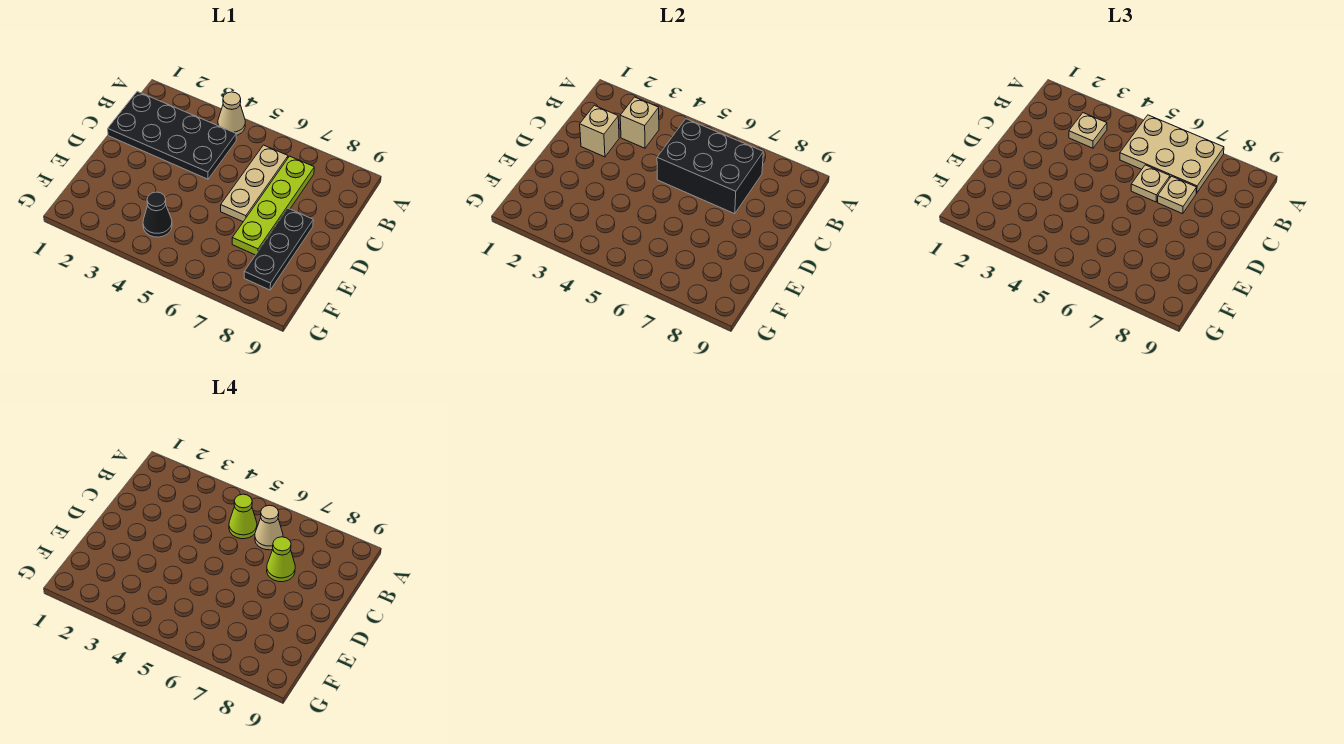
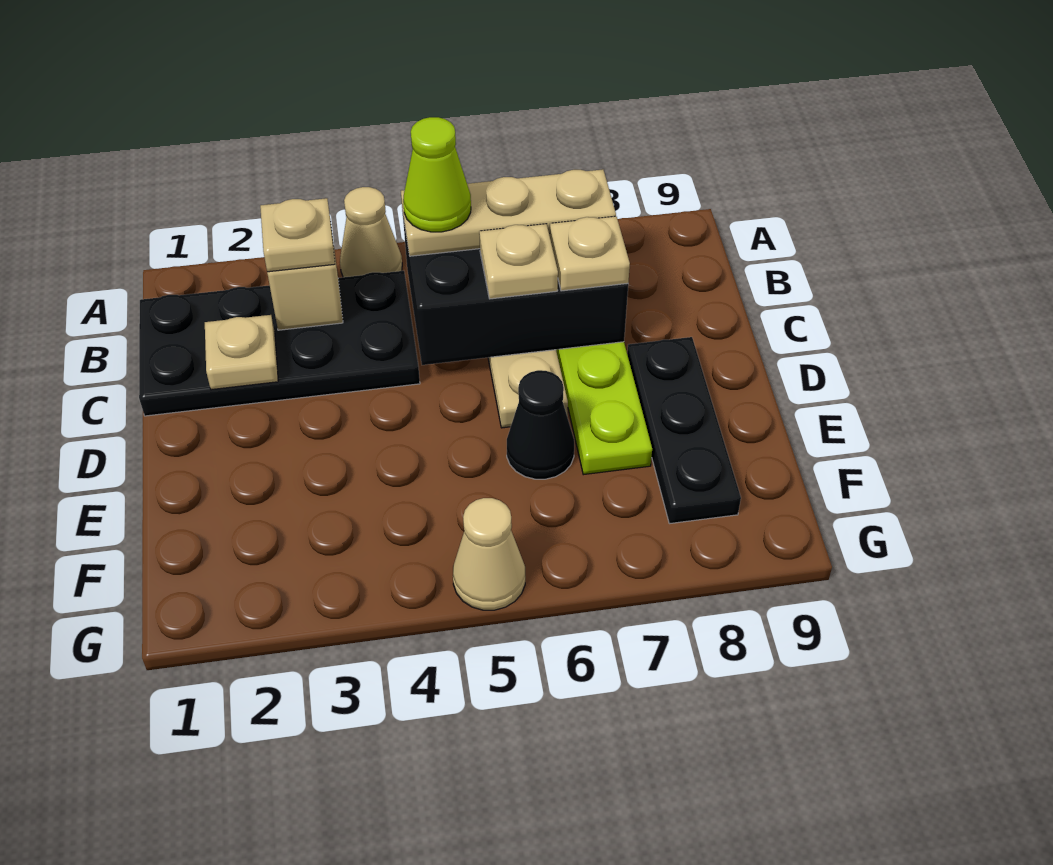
tan plate A5:B7 level 3 -> tan plate B5:B7 level 3
tan cone B6 level 4 -> tan cone G5 level 1
tan brick C2 level 2 -> tan plate C2 level 2
lime cone C7 level 4 -> none
black cone F4 level 1 -> black cone E6 level 1

